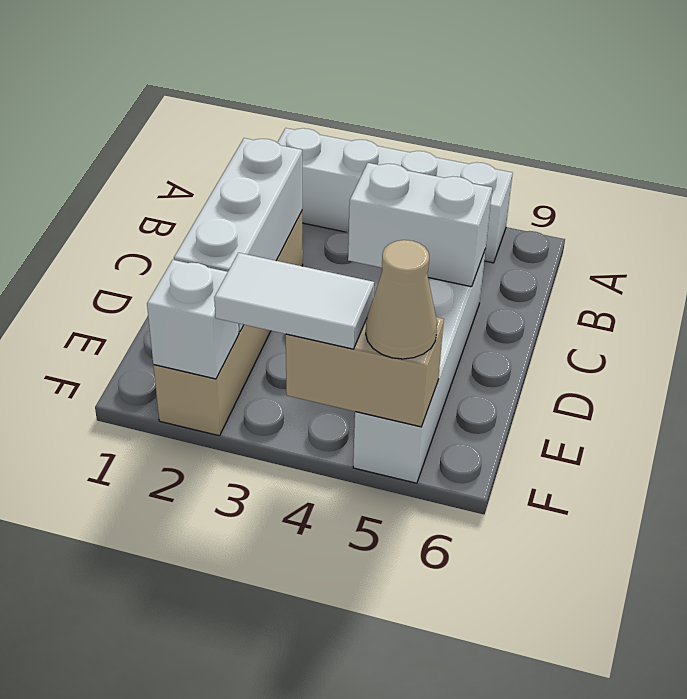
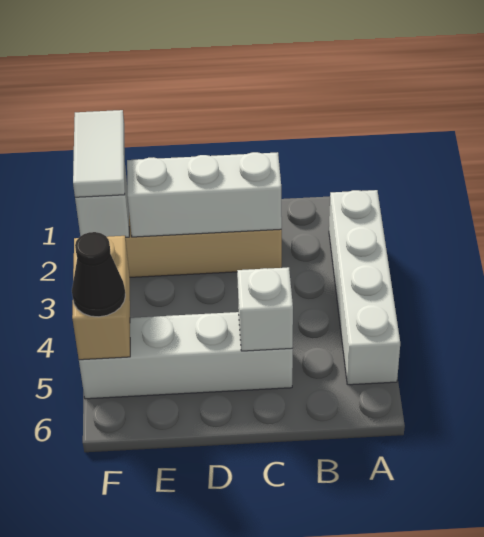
white brick C4:C5 level 2 -> white brick C5 level 2
white tile F3:F4 level 3 -> white tile F1:F2 level 3
tan cone F5 level 3 -> black cone F5 level 3

